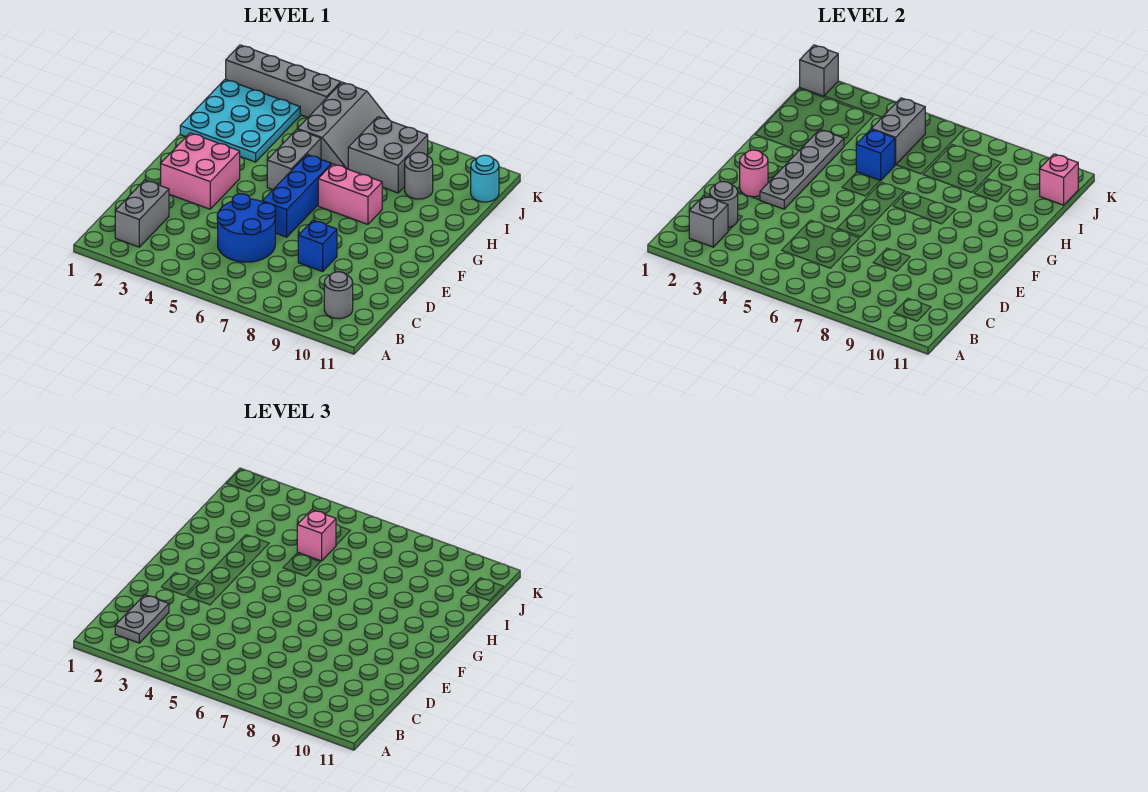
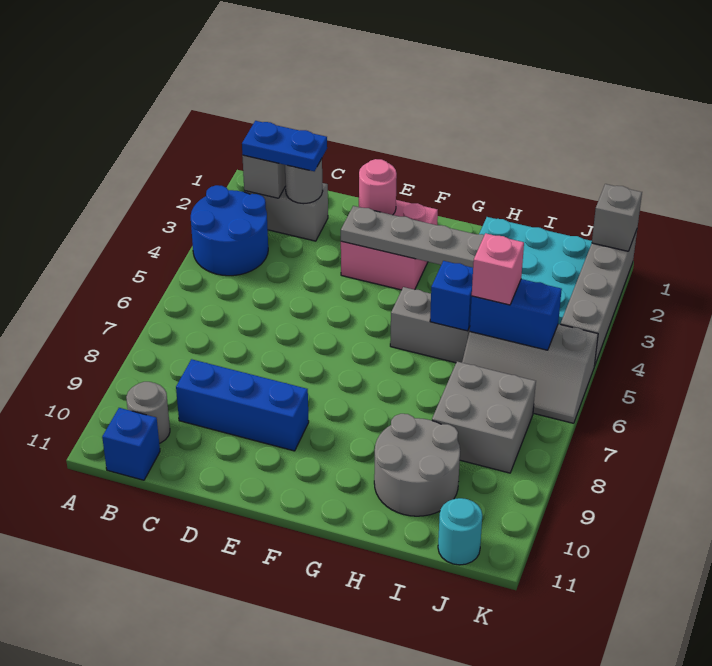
grey plate B2:C2 level 3 -> blue plate B2:C2 level 3
blue round brick C5:D6 level 1 -> blue round brick A3:B4 level 1
blue brick D8 level 1 -> blue brick B11 level 1
blue brick E6:G6 level 1 -> blue brick C9:E9 level 1
pink brick G7:G8 level 1 -> none
grey brick I5:J5 level 2 -> blue brick I5:J5 level 2
grey round brick I9 level 1 -> grey round brick H9:I10 level 1
pink brick J11 level 2 -> none

